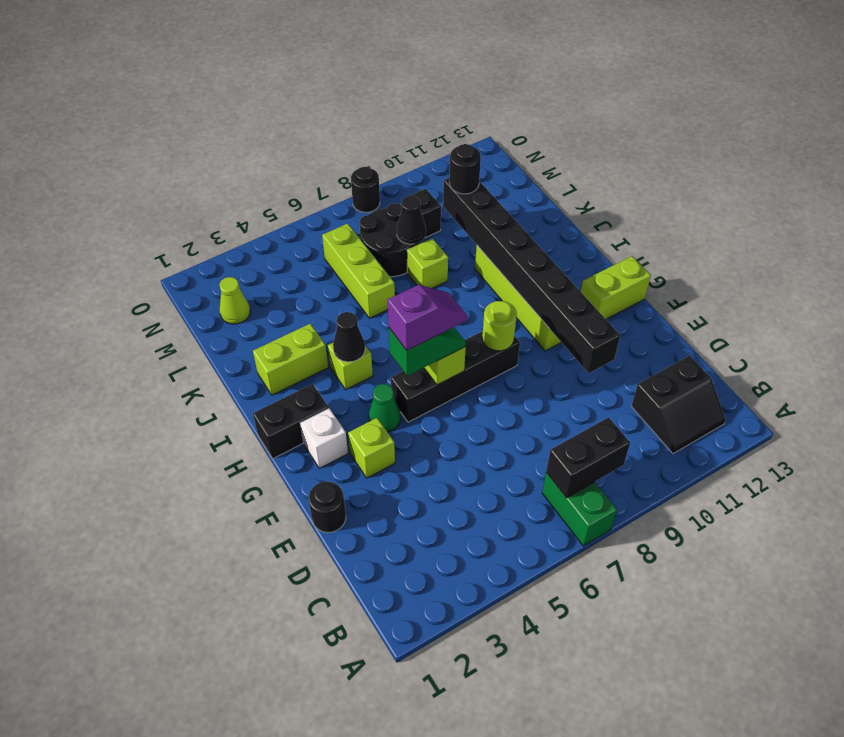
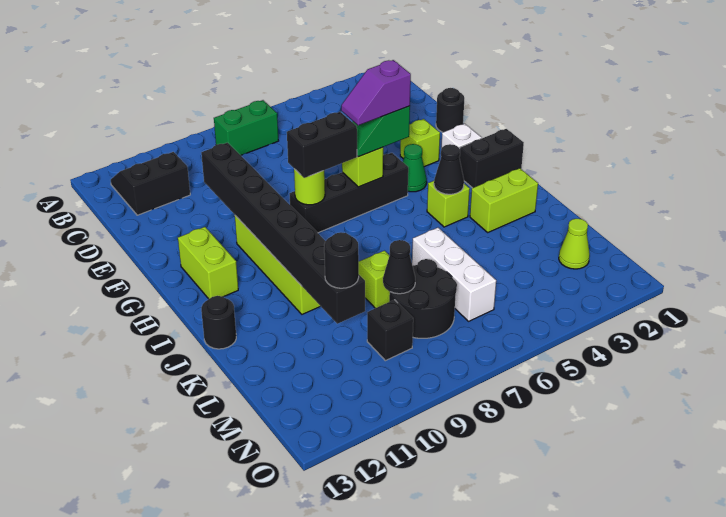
green brick A7:B7 level 1 -> green brick B7:B8 level 1
black brick B7:B8 level 2 -> black brick G7:G8 level 3
lime brick G12:G13 level 1 -> lime brick G12:H12 level 1
lime brick K6:M6 level 1 -> white brick K6:M6 level 1
black round brick O8 level 1 -> black round brick J13 level 1

